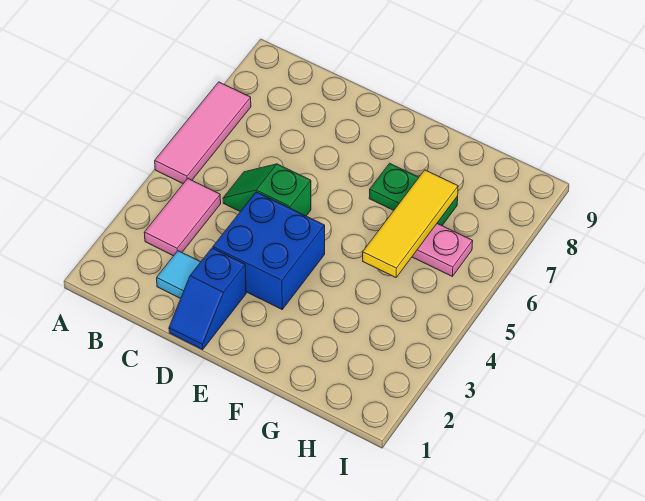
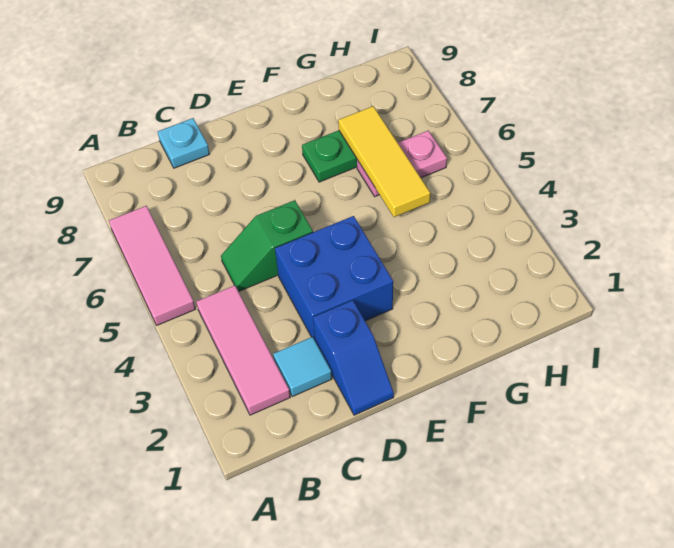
pink tile B3:B4 level 1 -> pink tile B2:B4 level 1
none -> cyan plate C9 level 1

